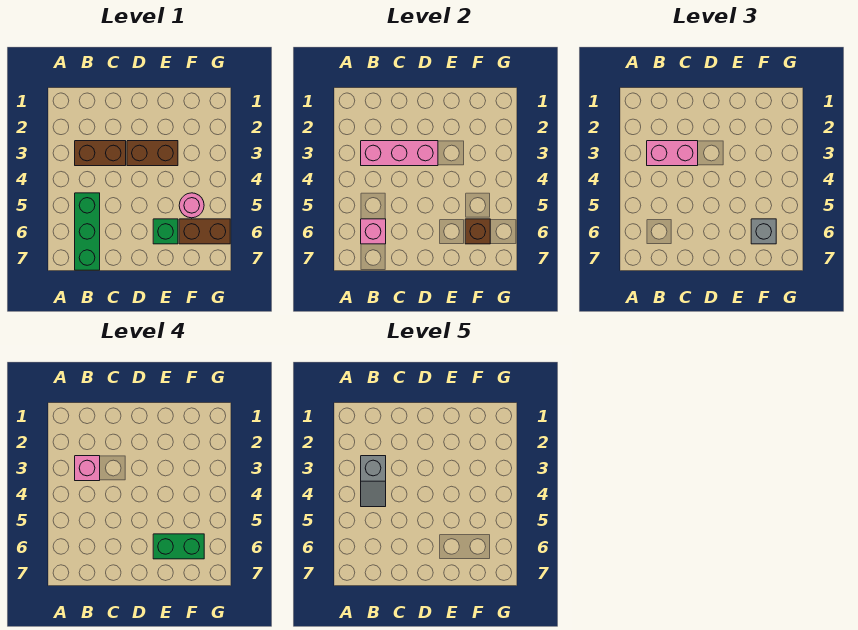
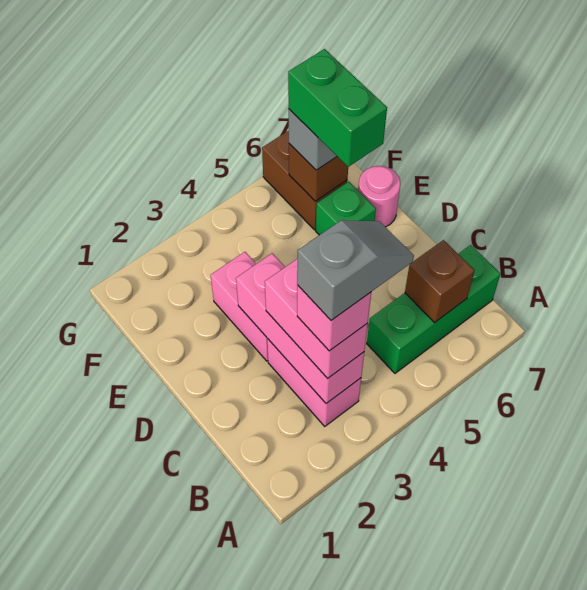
brown brick B3:C3 level 1 -> pink brick B3:C3 level 1
pink brick B6 level 2 -> brown brick B6 level 2
brown brick D3:E3 level 1 -> pink brick D3:E3 level 1
pink round brick F5 level 1 -> pink round brick E7 level 1

